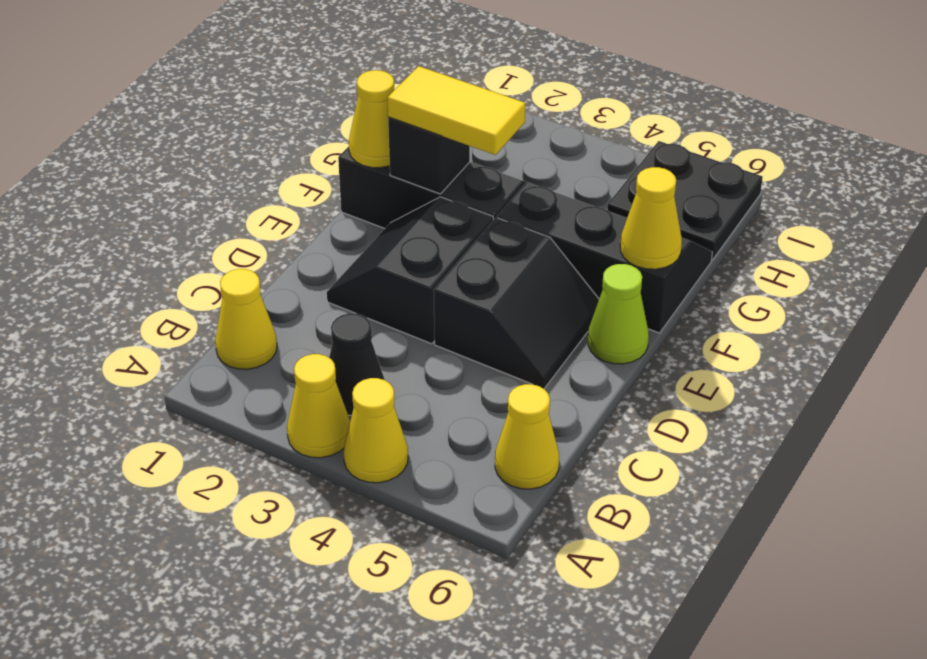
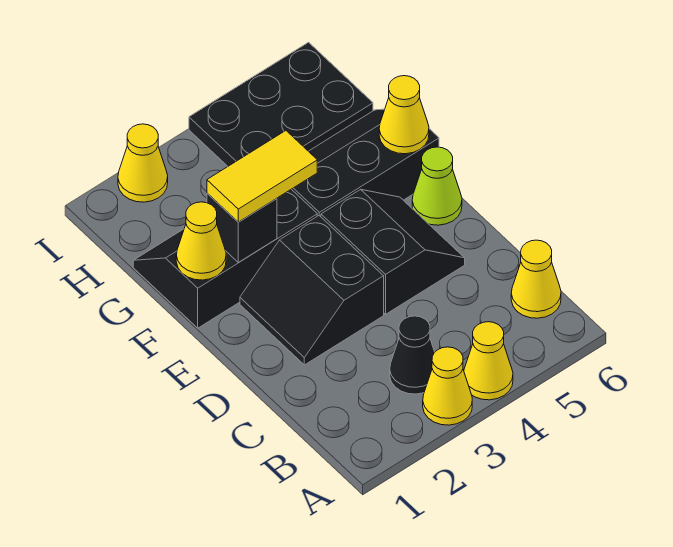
yellow cone B1 level 1 -> yellow cone I2 level 1
black plate H5:I6 level 1 -> black plate H4:I6 level 1

